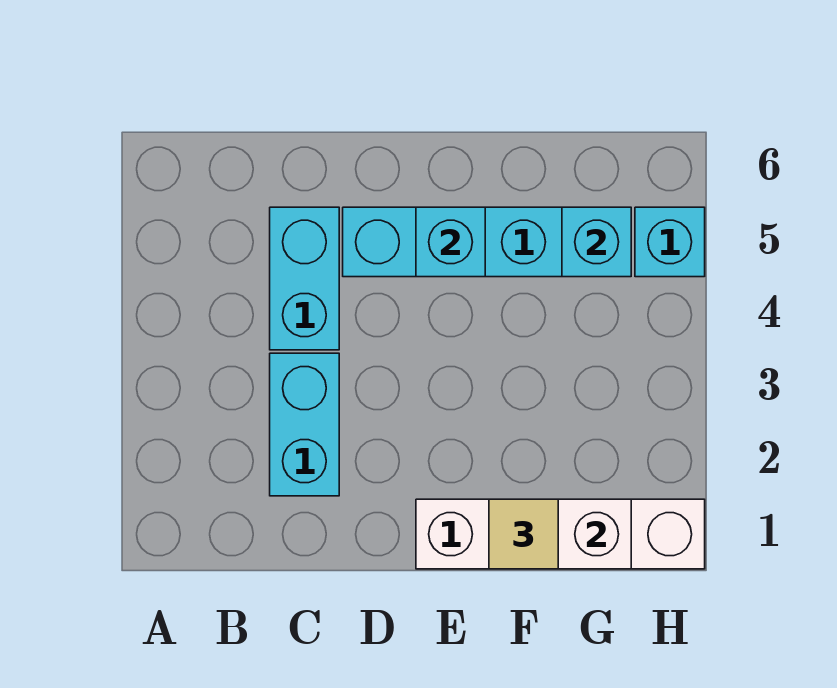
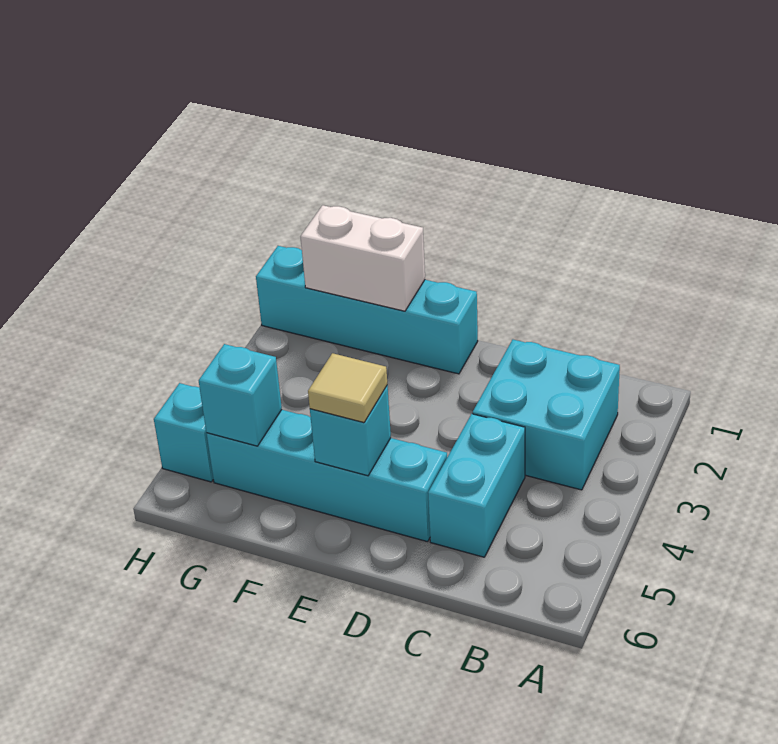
cyan brick C2:C3 level 1 -> cyan brick B2:C3 level 1
white brick E1:H1 level 1 -> cyan brick E1:H1 level 1
tan tile F1 level 3 -> tan tile E5 level 3

